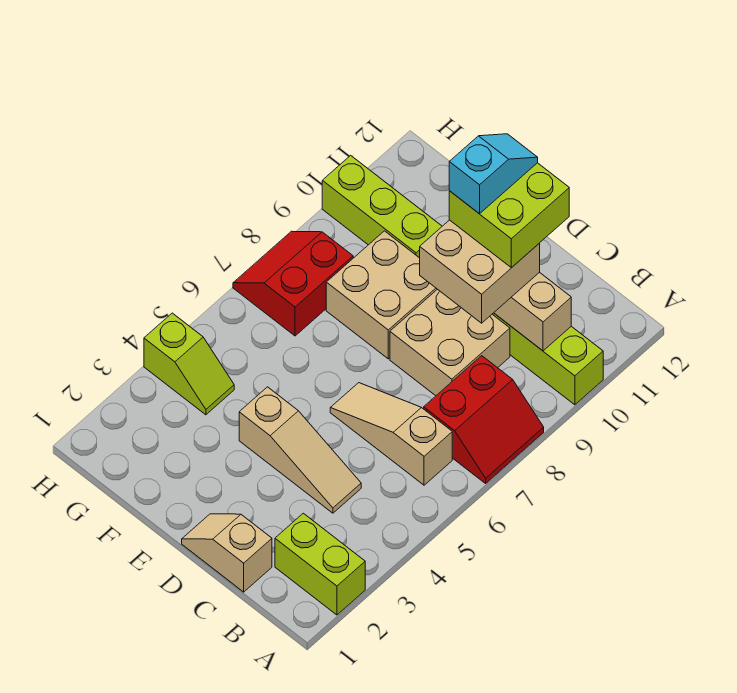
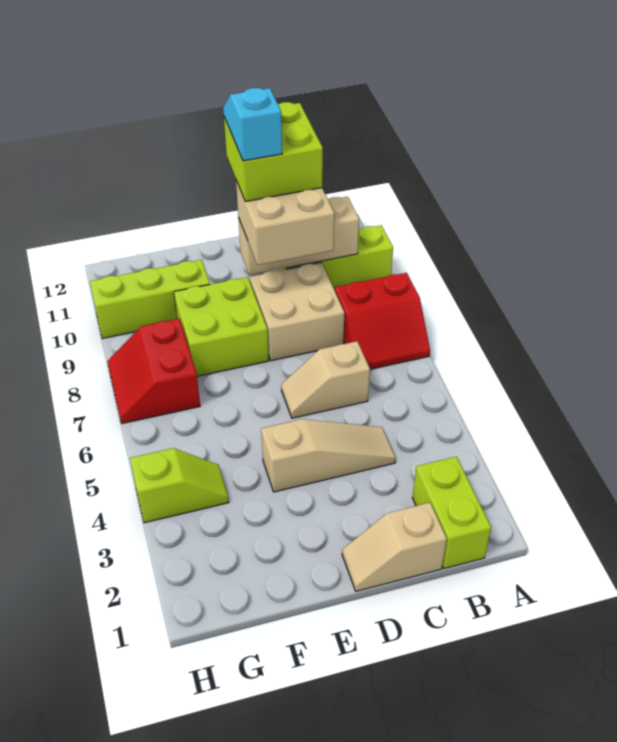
lime brick A2:B2 level 1 -> lime brick B1:B2 level 1
red slope A7:B8 level 1 top B -> red slope A7:B8 level 1 top 8
tan slope B6:D6 level 1 top B -> tan slope C6:D6 level 1 top C
tan brick E8:F9 level 1 -> lime brick E8:F9 level 1

